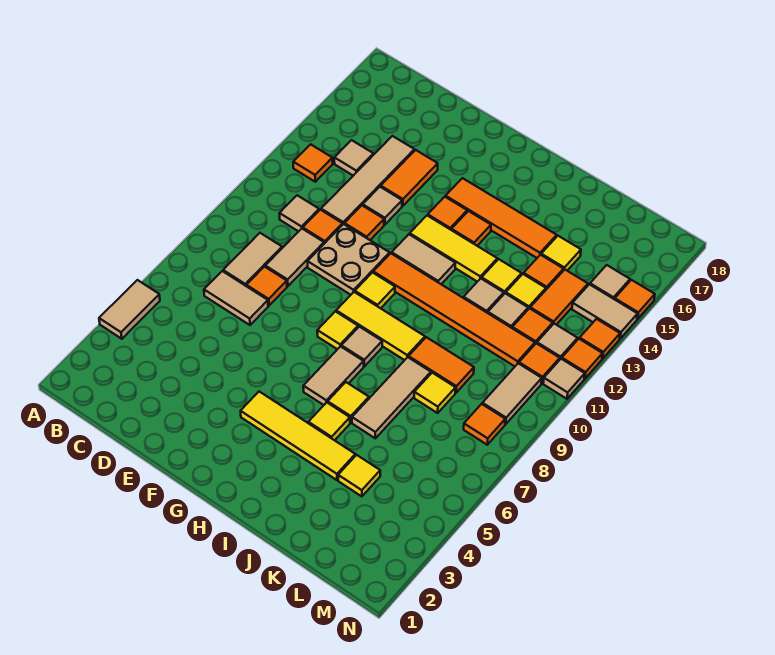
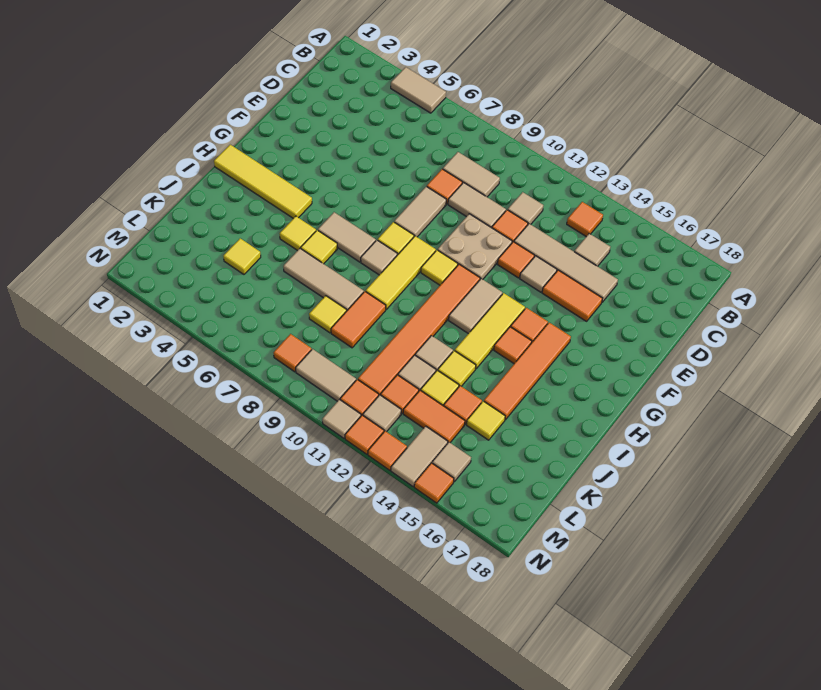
tan tile C7:D7 level 1 -> tan tile E8:F8 level 1
yellow tile G4:J4 level 1 -> yellow tile H1:H4 level 1

